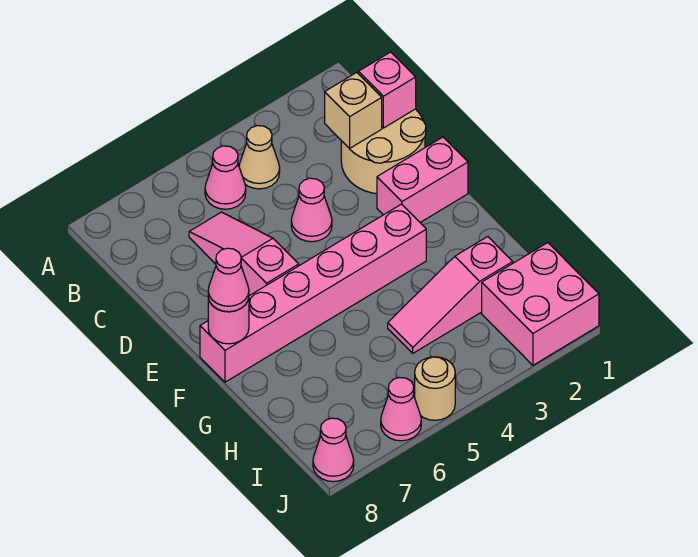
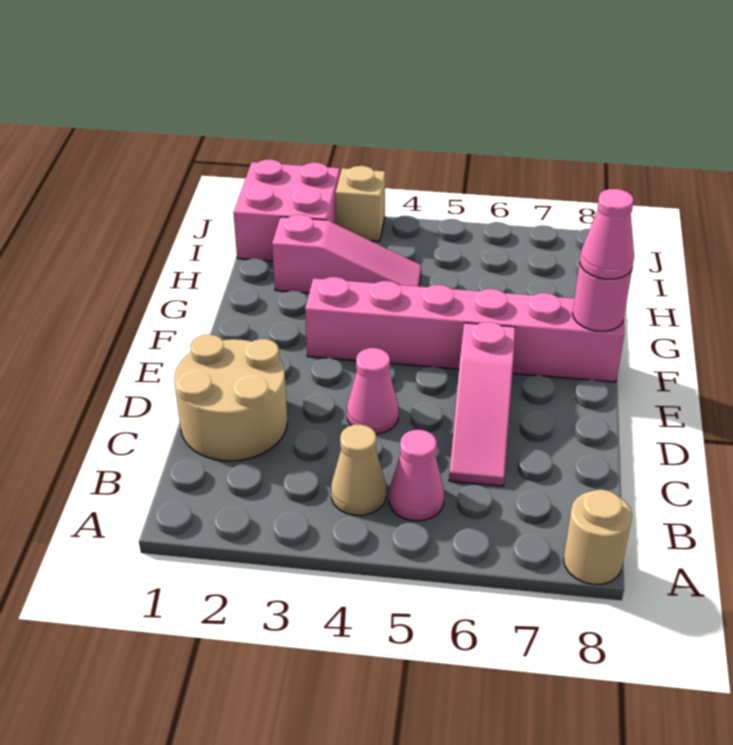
pink brick C1 level 2 -> none
tan brick C2 level 2 -> tan brick J3 level 1
pink brick E1:E2 level 1 -> none
tan round brick J5 level 1 -> tan round brick A8 level 1
pink cone J6 level 1 -> none
pink cone J8 level 1 -> none

